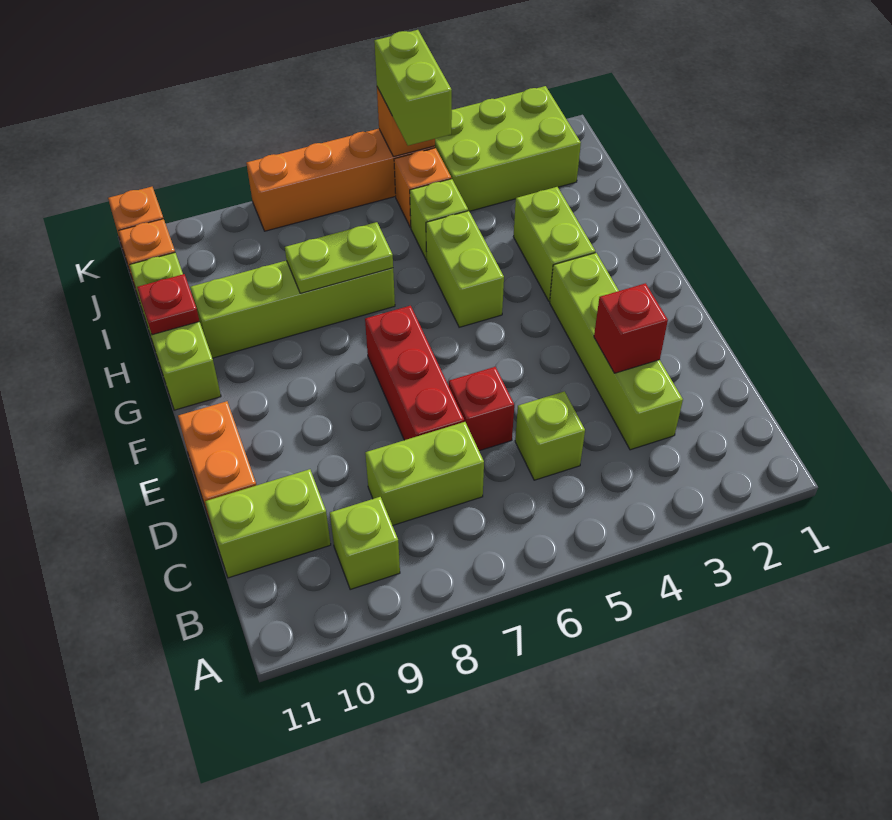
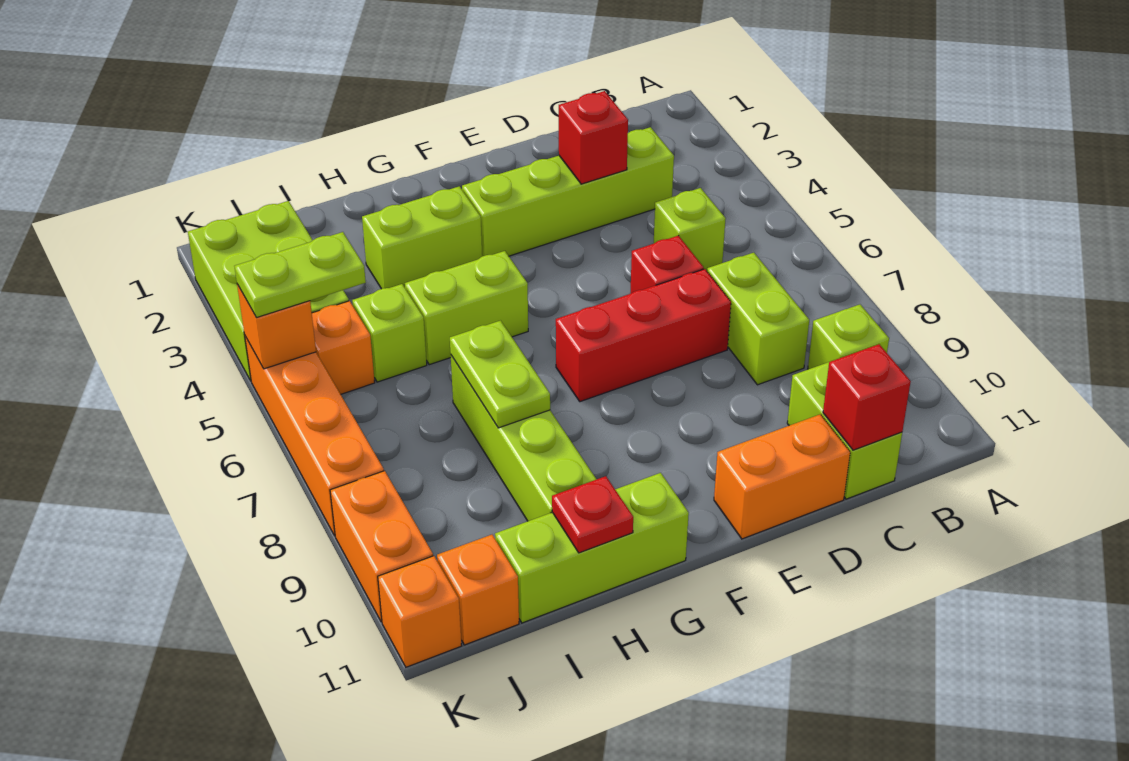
none -> red brick C11 level 2
lime brick J5:K5 level 3 -> lime plate J5:K5 level 3
none -> orange brick K9:K10 level 1

